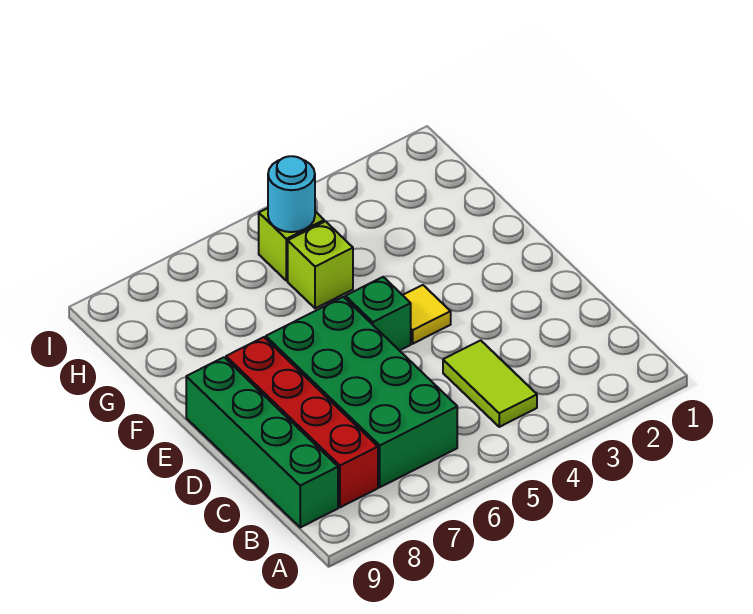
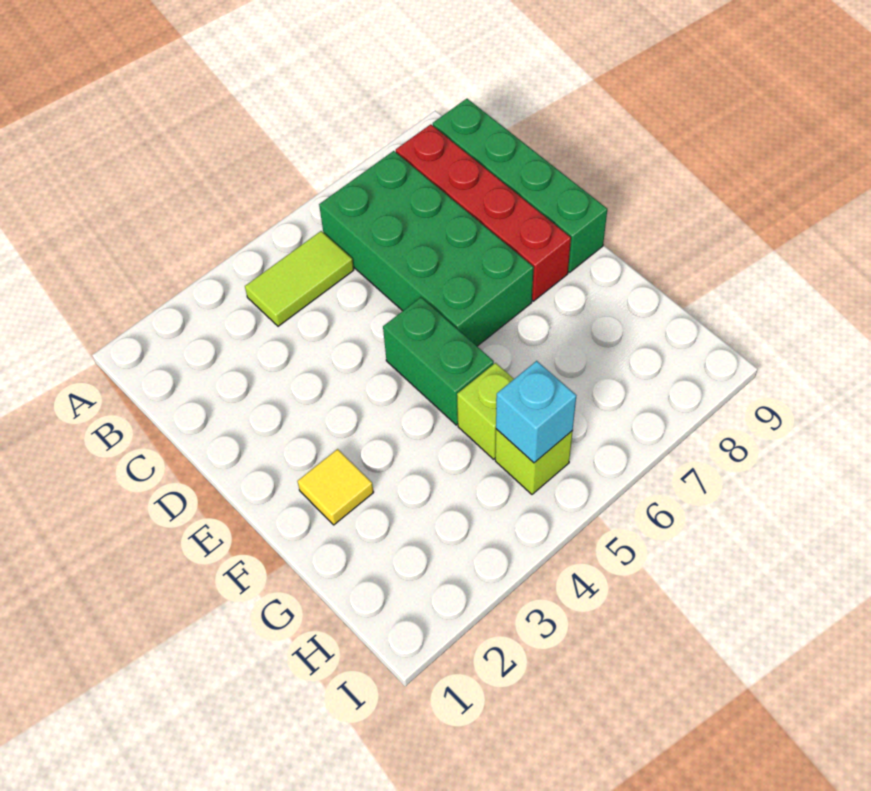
lime tile B4:C4 level 1 -> lime tile B4:B5 level 1
yellow tile E4 level 1 -> yellow tile F2 level 1
green brick E5 level 1 -> green brick E5:F5 level 1
cyan round brick H5 level 2 -> cyan brick H5 level 2

